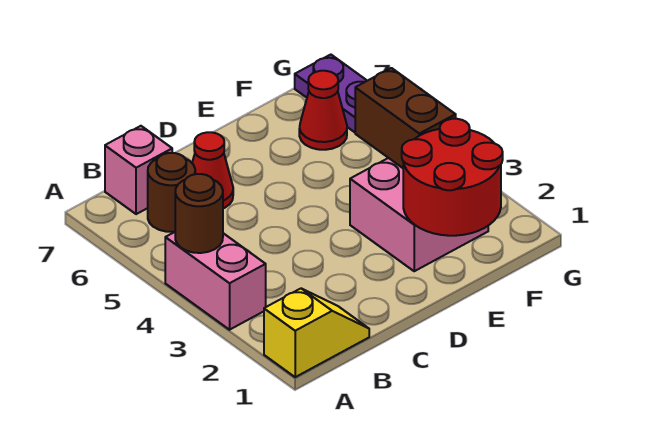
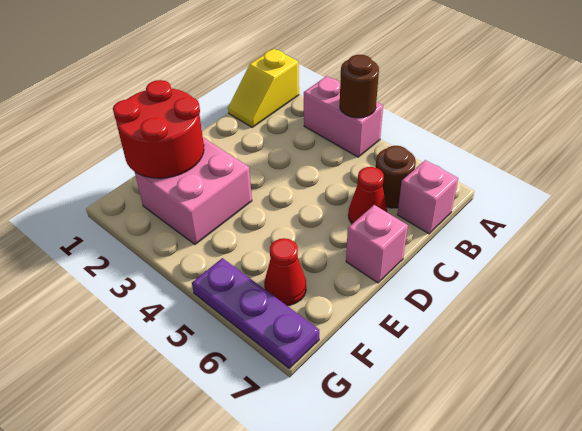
none -> pink brick D7 level 1
brown brick F3:F4 level 2 -> none

